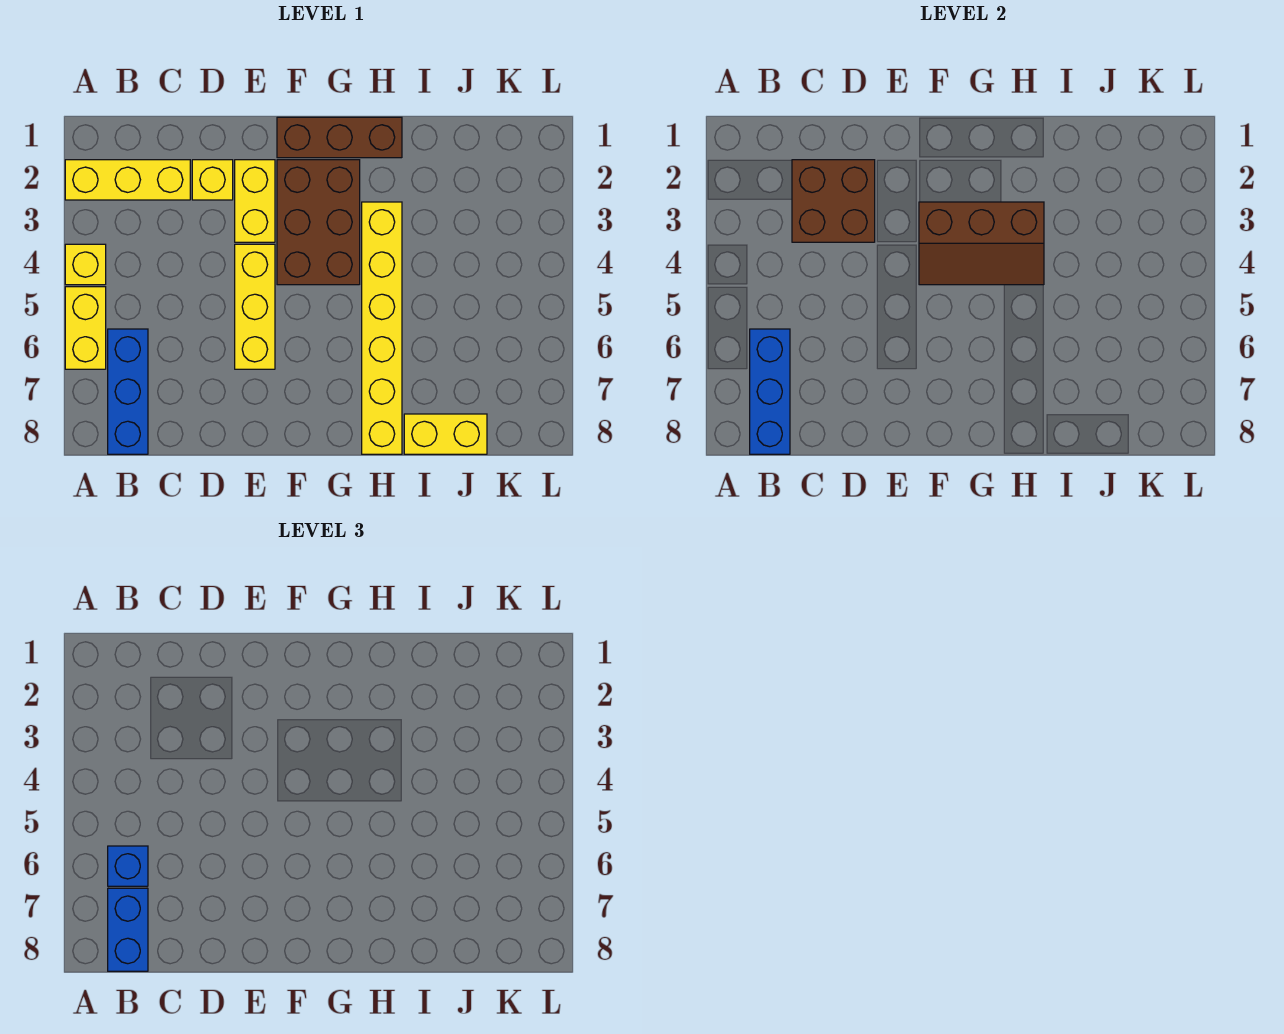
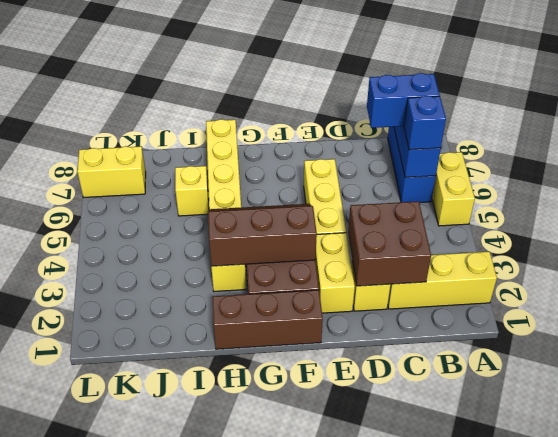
yellow brick A4 level 1 -> yellow brick I6 level 1
blue brick B7:B8 level 3 -> blue brick B7:C7 level 3
yellow brick I8:J8 level 1 -> yellow brick K7:L7 level 1

